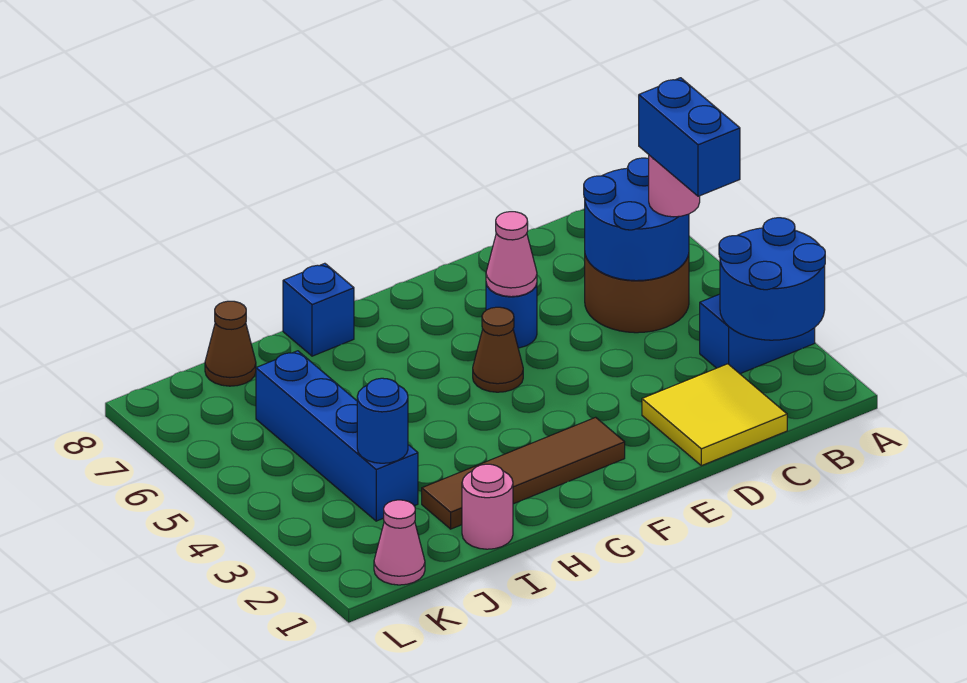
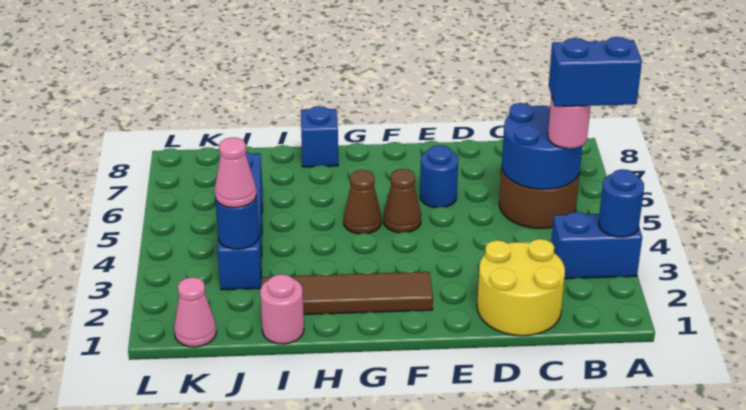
blue round brick A2:B3 level 2 -> blue round brick A3 level 2
blue brick B4:B5 level 4 -> blue brick A5:B5 level 4
yellow tile C1:D2 level 1 -> yellow round brick C1:D2 level 1
pink cone E6 level 2 -> pink cone J3 level 3
brown cone J8 level 1 -> brown cone G5 level 1

